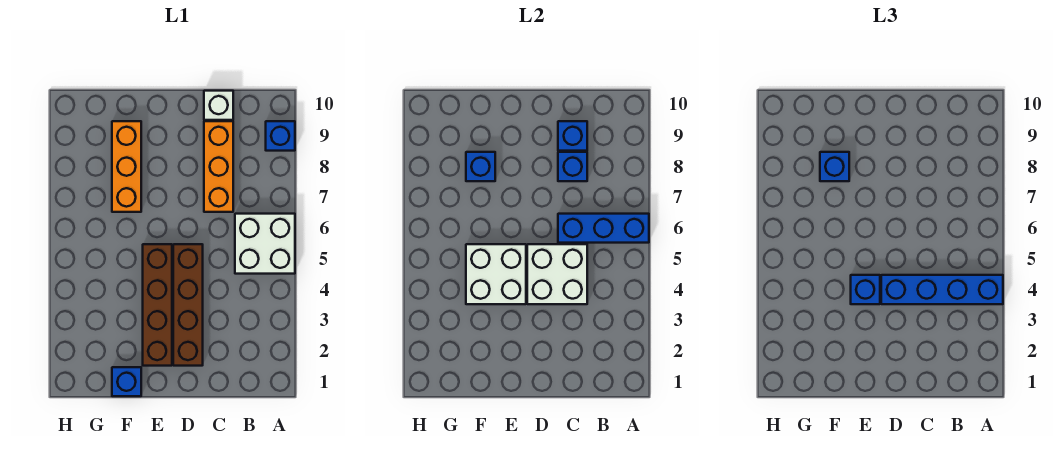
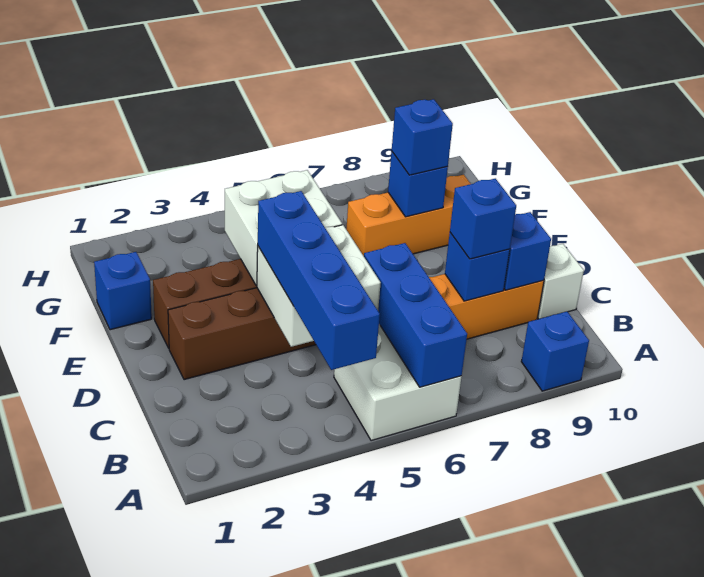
blue brick E4 level 3 -> blue brick C8 level 3

